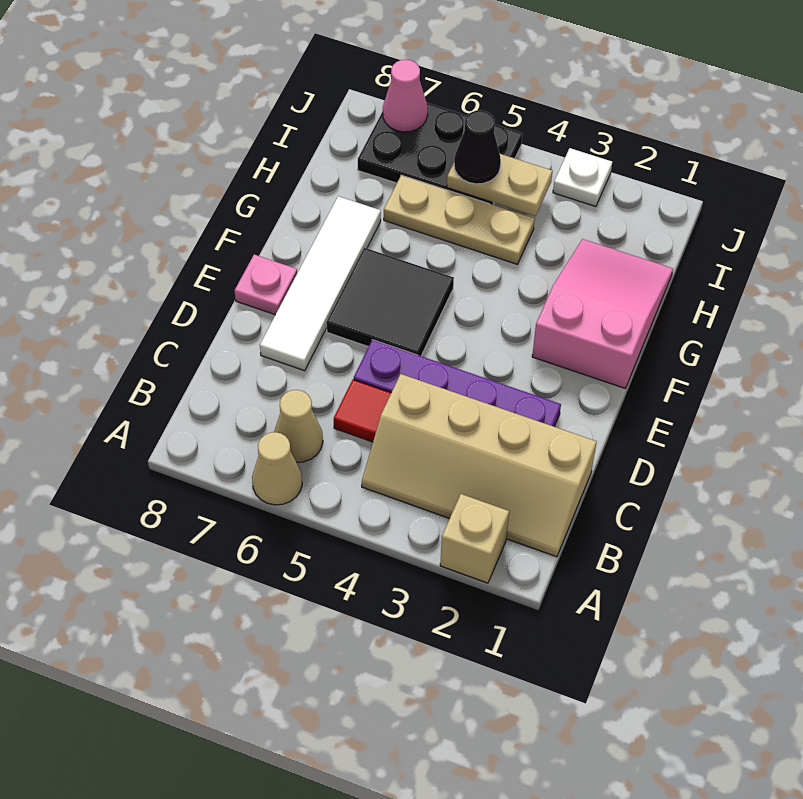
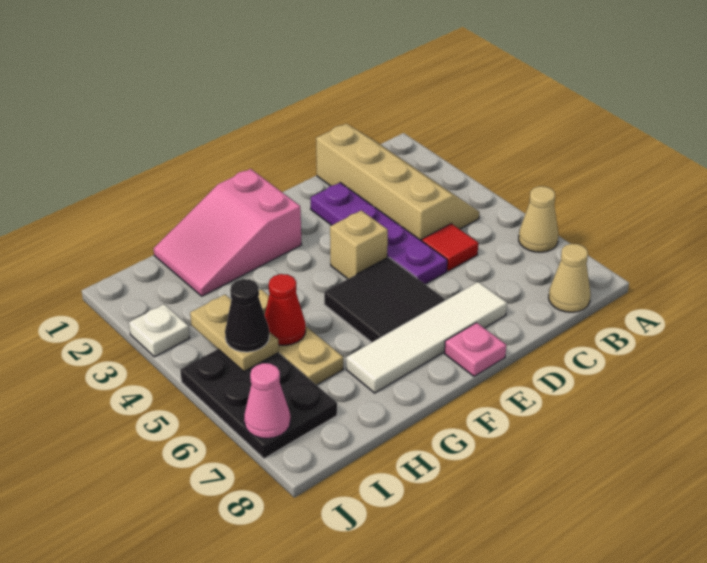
tan brick A2 level 1 -> tan brick E4 level 1
tan cone B6 level 1 -> tan cone B8 level 1
none -> red cone H5 level 2

